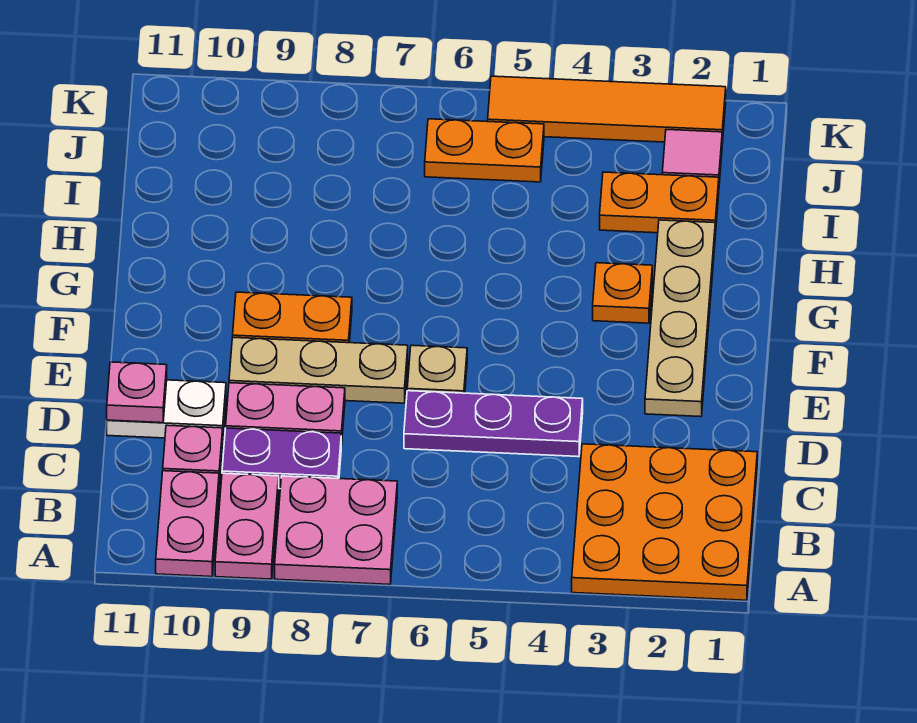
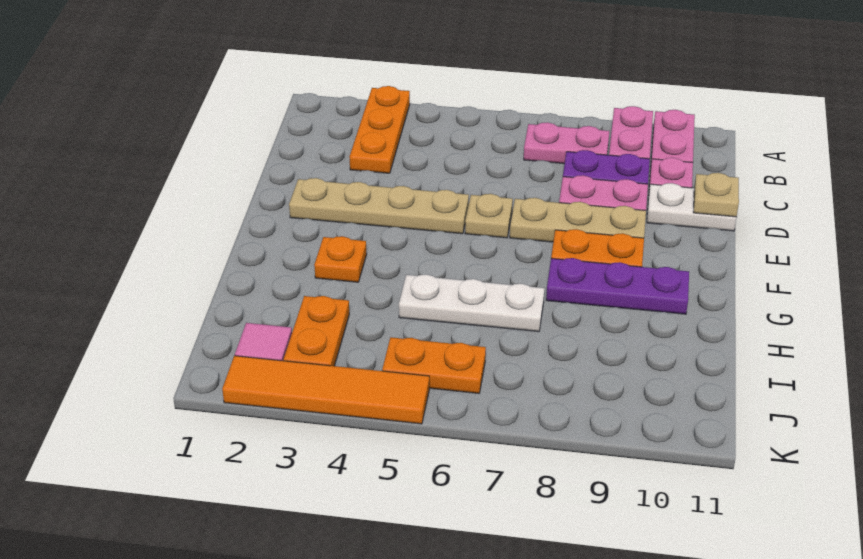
orange plate A1:C3 level 1 -> orange plate A3:C3 level 1
pink plate A7:B8 level 1 -> pink plate B7:B8 level 1
purple plate D4:D6 level 1 -> purple plate G8:G10 level 1
pink plate D11 level 2 -> tan plate D11 level 2
tan plate E2:H2 level 1 -> tan plate E2:E5 level 1
none -> white plate H5:H7 level 1
orange plate I2:I3 level 1 -> orange plate I3:J3 level 1

